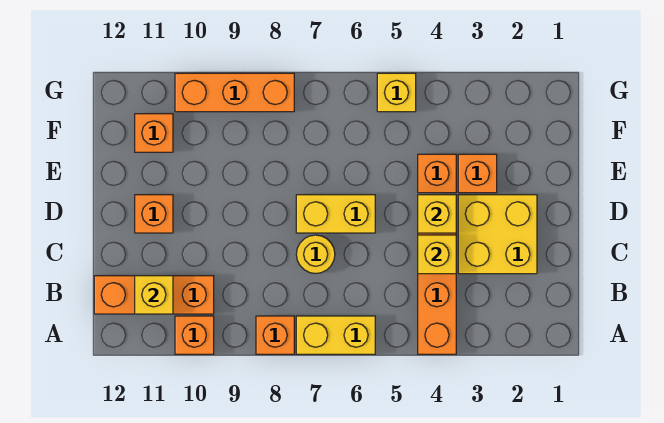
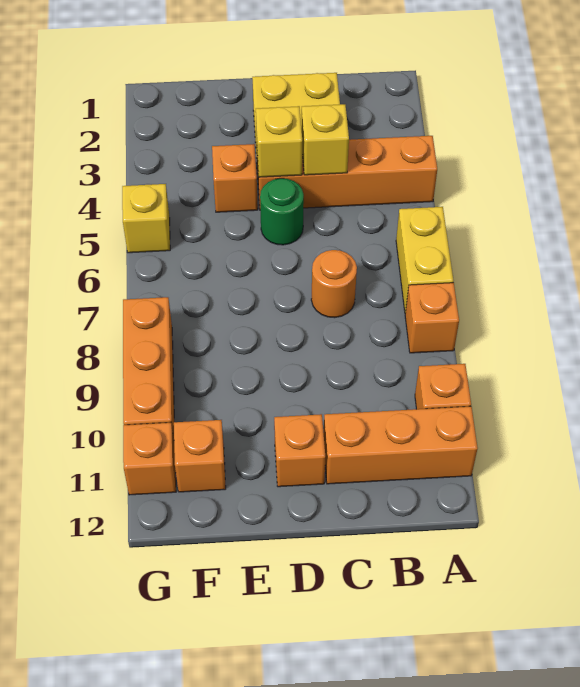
orange brick B10:B12 level 1 -> orange brick A11:C11 level 1
yellow brick B11 level 2 -> none
yellow round brick C7 level 1 -> orange round brick C7 level 1
none -> green round brick D5 level 1
yellow brick D6:D7 level 1 -> none
orange brick E3 level 1 -> orange brick G11 level 1

